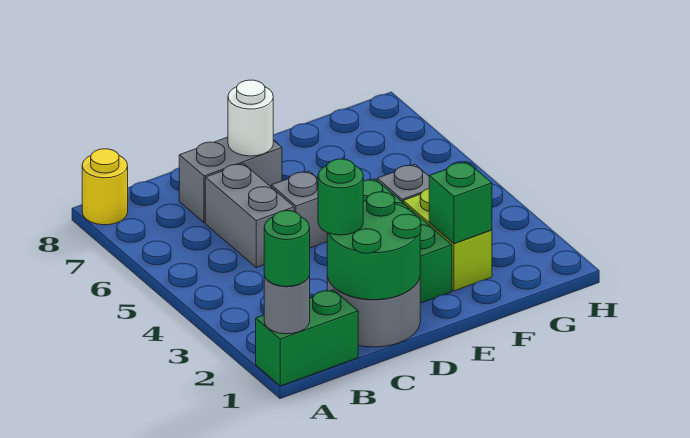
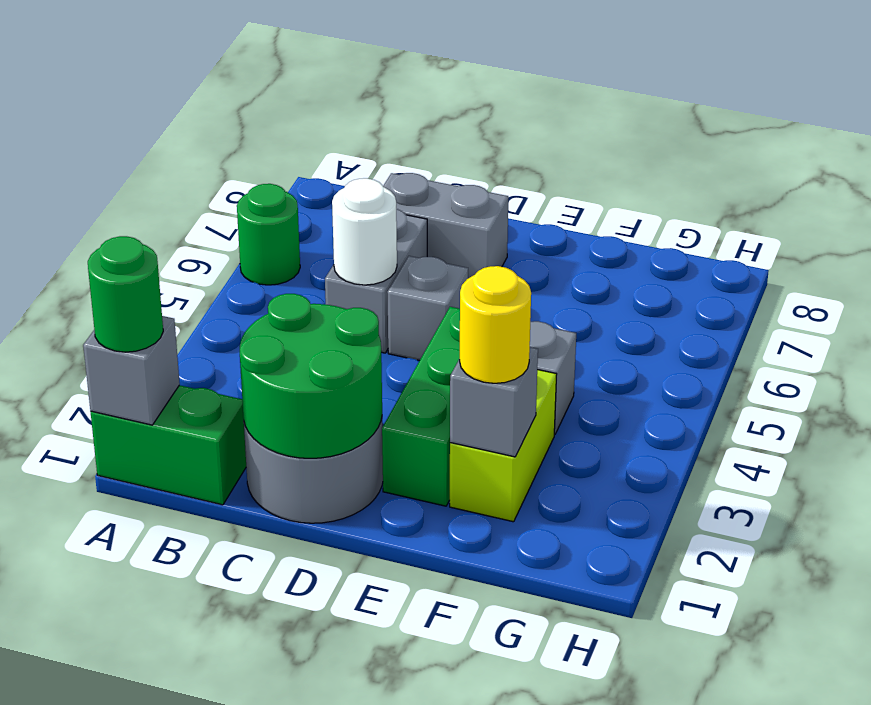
grey round brick A1 level 2 -> grey brick A1 level 2
yellow round brick A8 level 1 -> yellow round brick F2 level 3
green round brick C2 level 3 -> green round brick A6 level 1
white round brick D7 level 2 -> white round brick C5 level 2
green brick F2 level 2 -> grey brick F2 level 2

